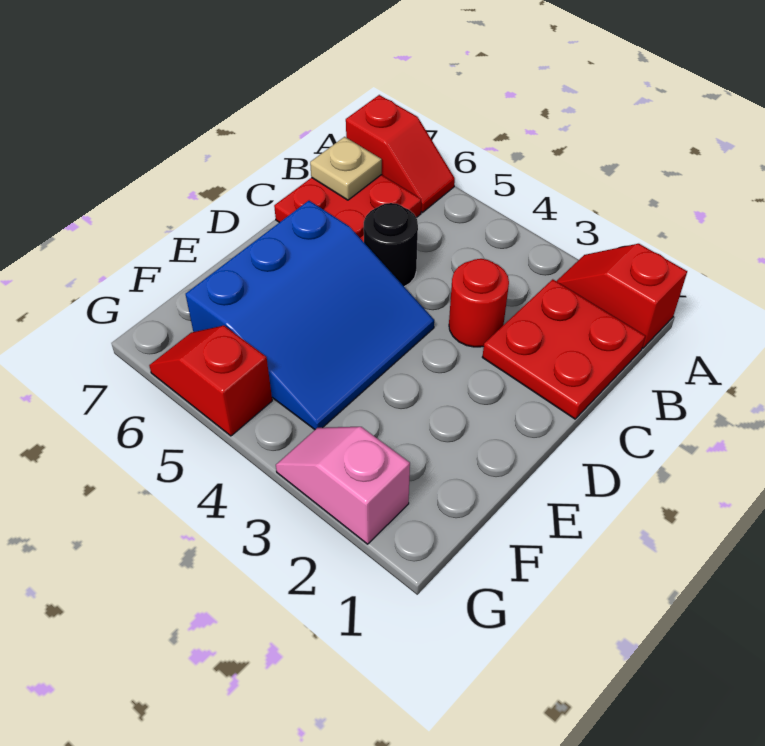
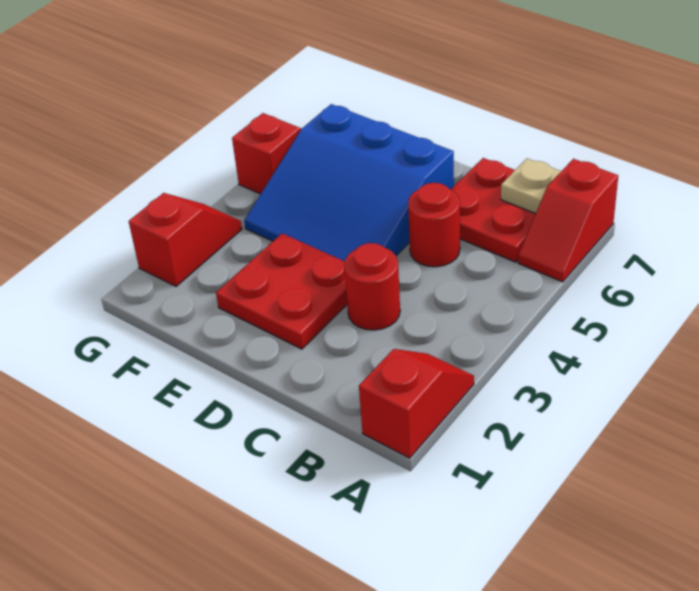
red plate B1:C2 level 1 -> red plate D2:E3 level 1
black round brick C5 level 1 -> red round brick C5 level 1
pink slope G2:G3 level 1 top 2 -> red slope G2:G3 level 1 top 2

